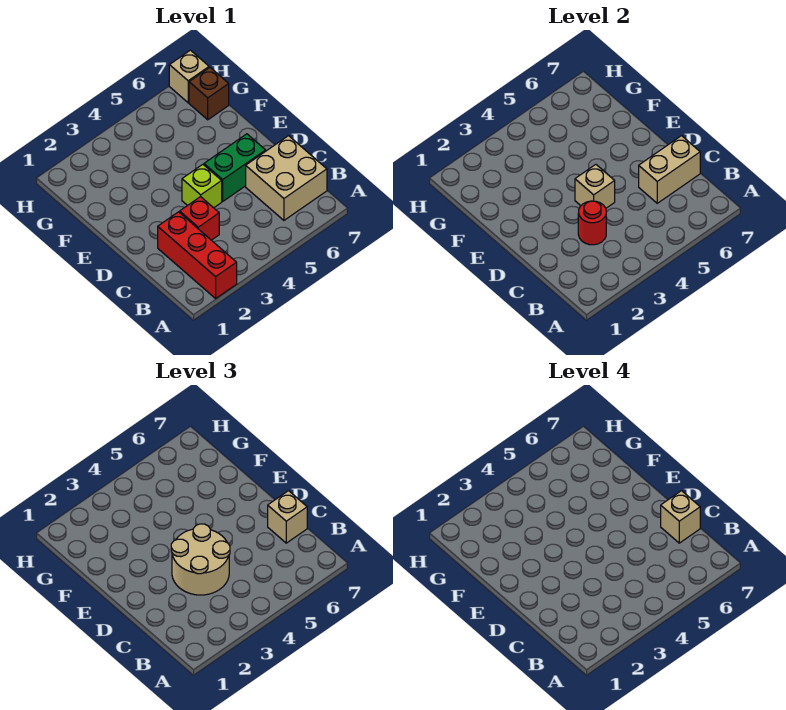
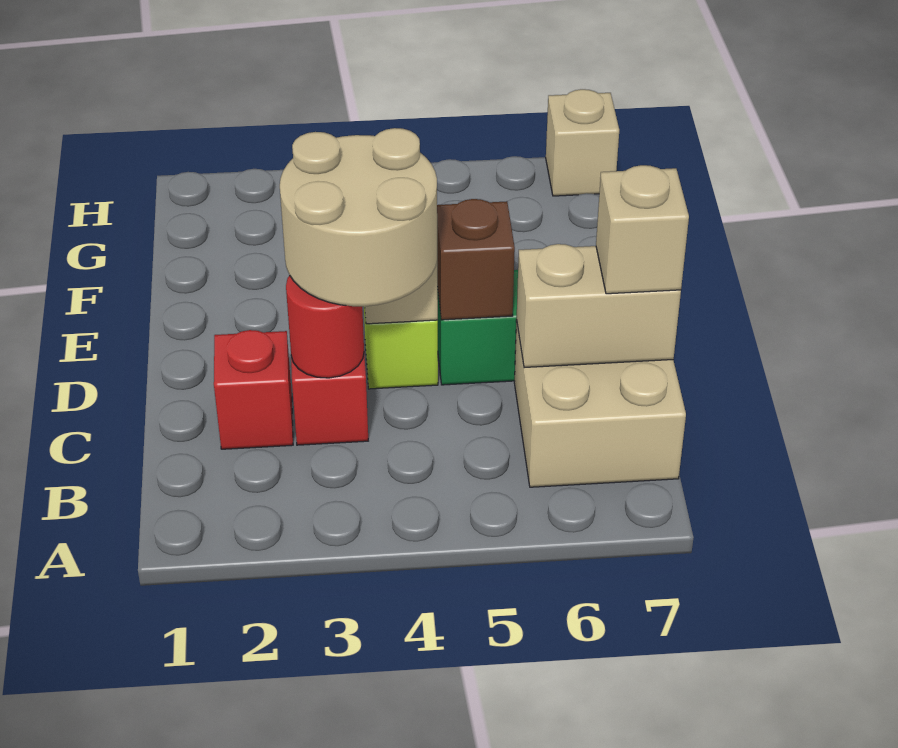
red brick A2:C2 level 1 -> red brick C2 level 1
tan brick C7 level 4 -> none
brown brick G7 level 1 -> brown brick D5 level 2

